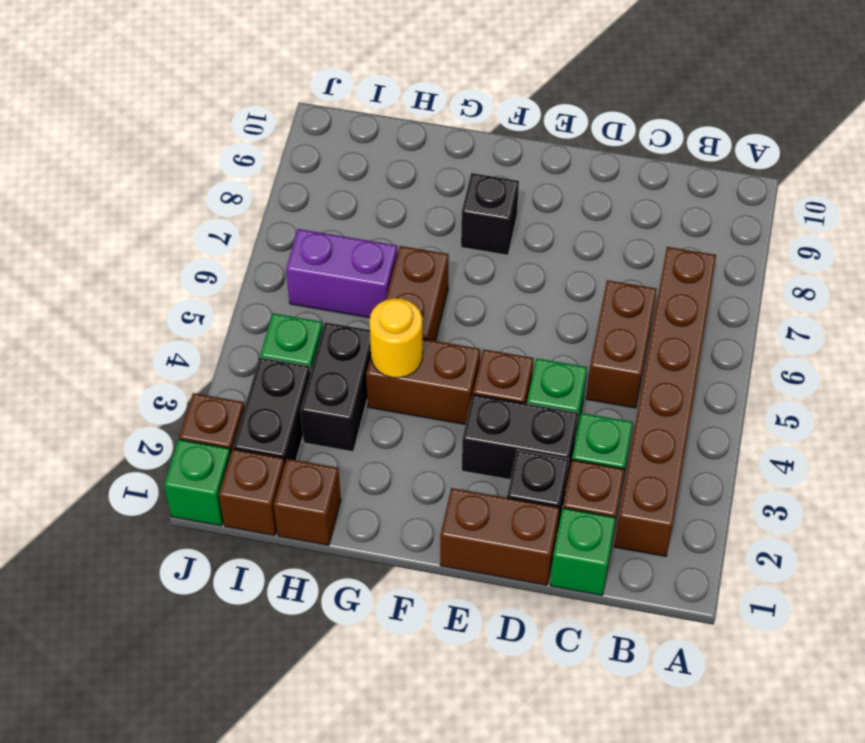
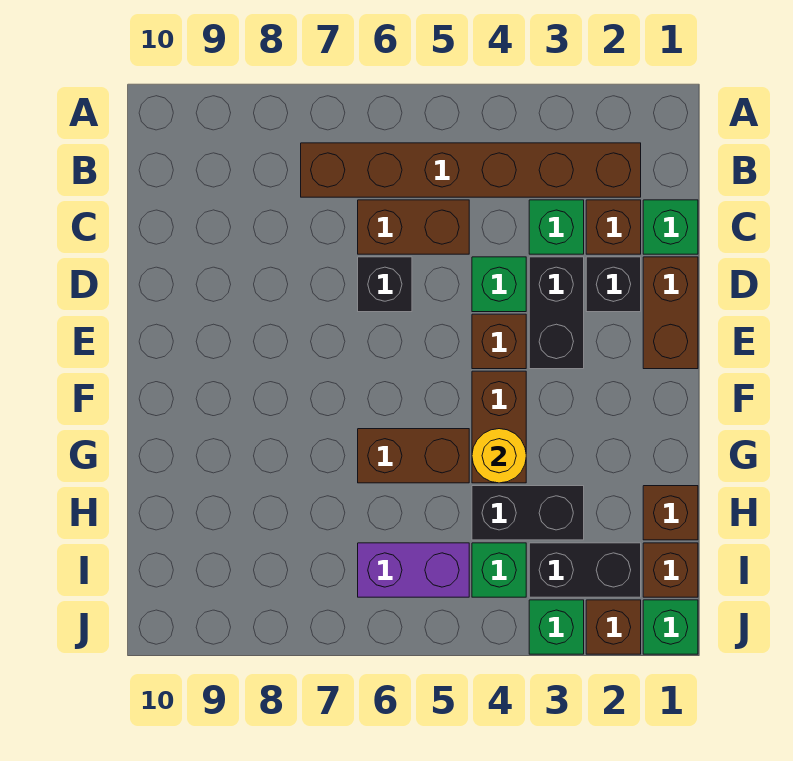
black brick F8 level 1 -> black brick D6 level 1
purple brick H6:I6 level 1 -> purple brick I5:I6 level 1
none -> green brick J3 level 1

